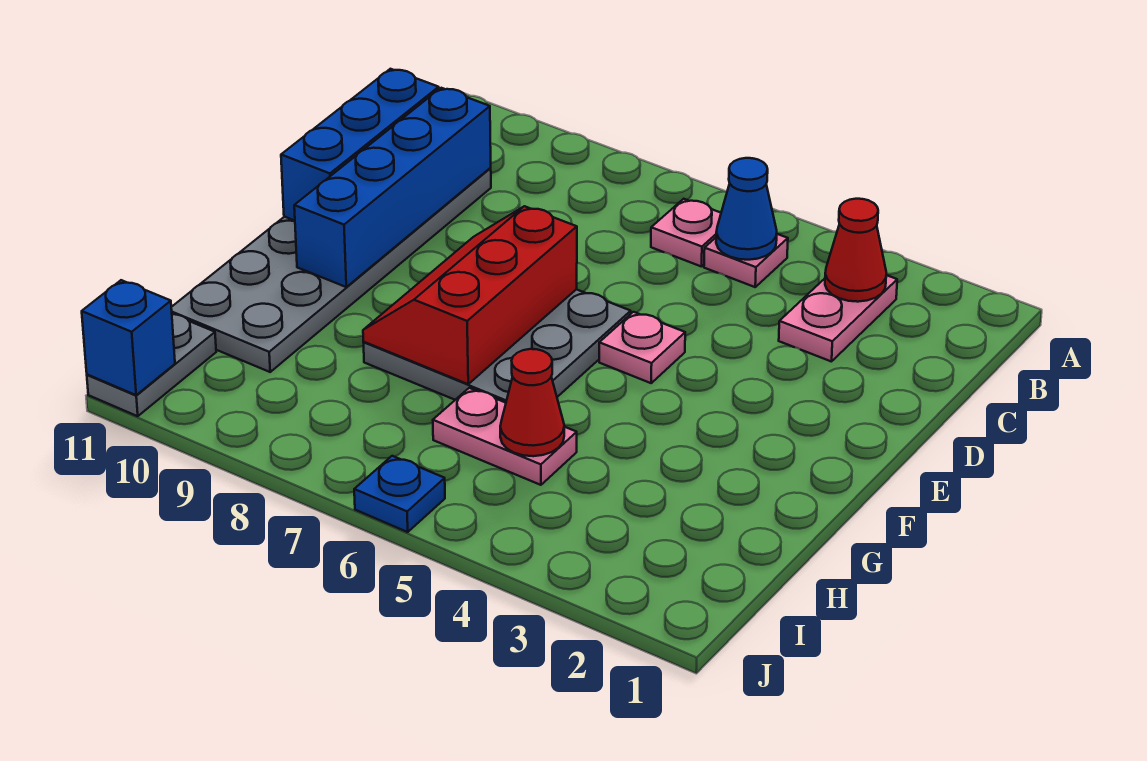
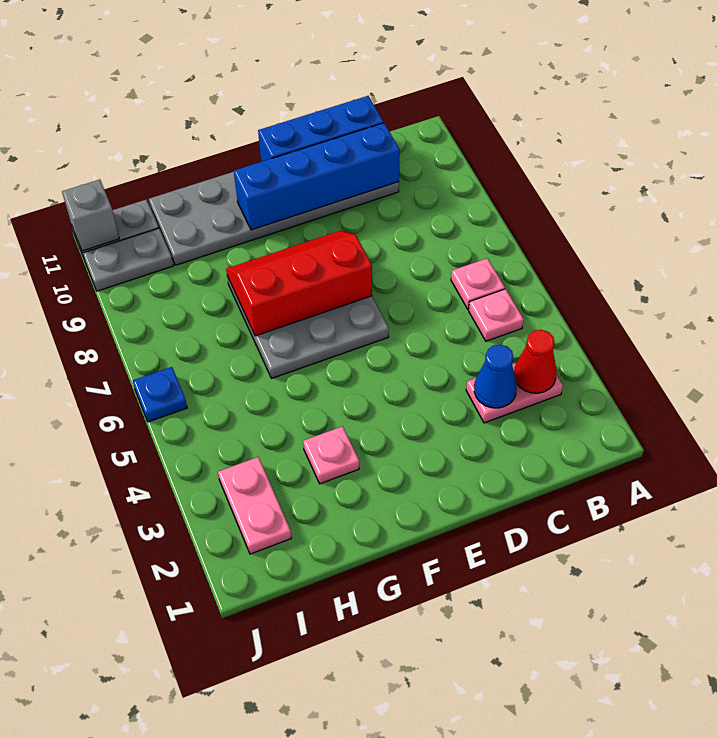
blue cone B5 level 2 -> blue cone C3 level 2
pink plate E5 level 1 -> pink plate G3 level 1
pink plate H5:H6 level 1 -> pink plate I2:I3 level 1
red cone H5 level 2 -> none
none -> grey plate I10:J10 level 1
blue brick J11 level 2 -> grey brick J11 level 2

